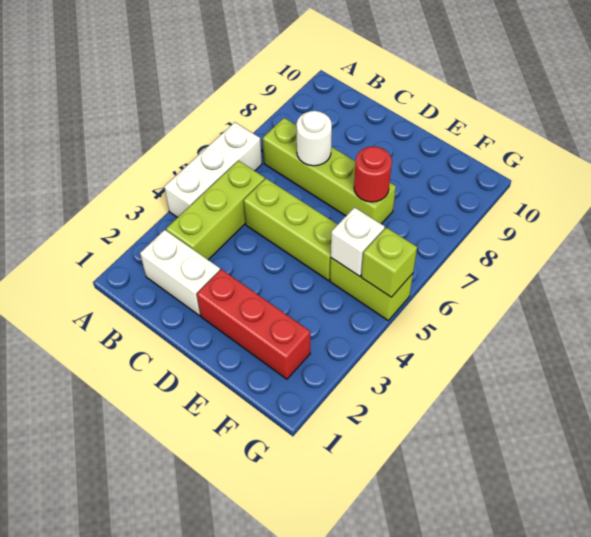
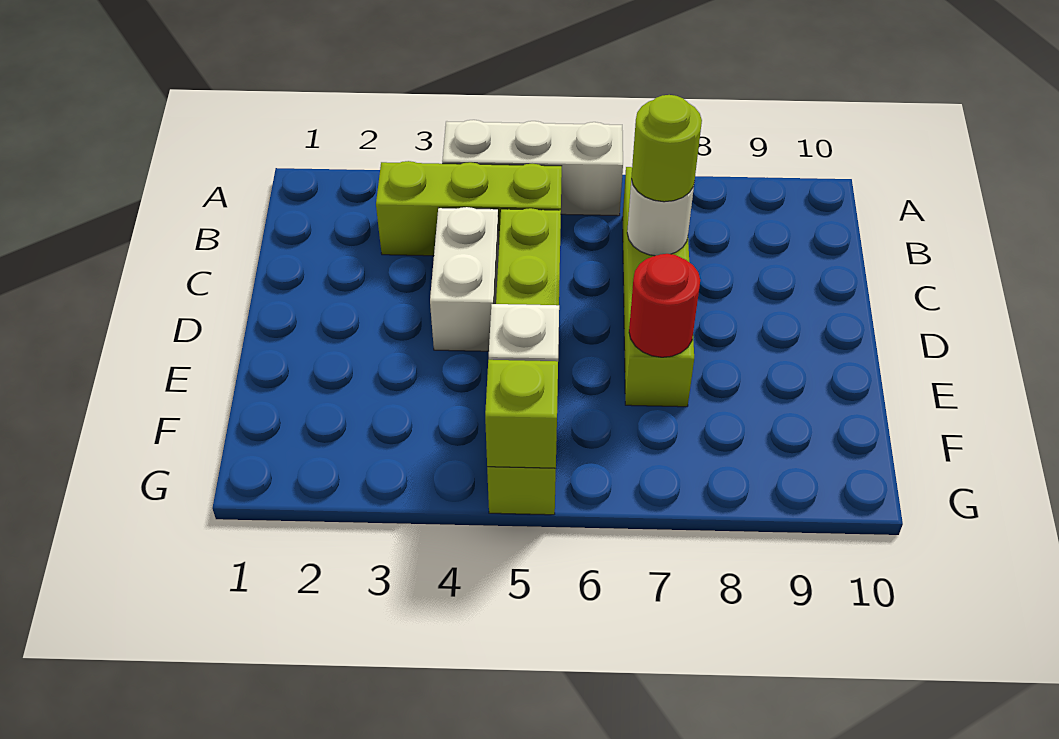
white brick B2:C2 level 1 -> white brick C4:D4 level 1
none -> lime round brick C7 level 3
red brick D2:F2 level 1 -> none

